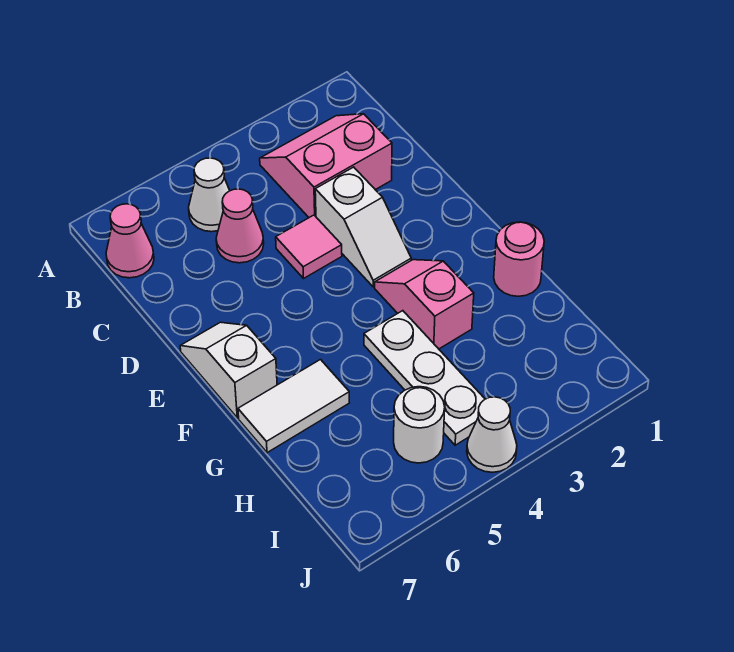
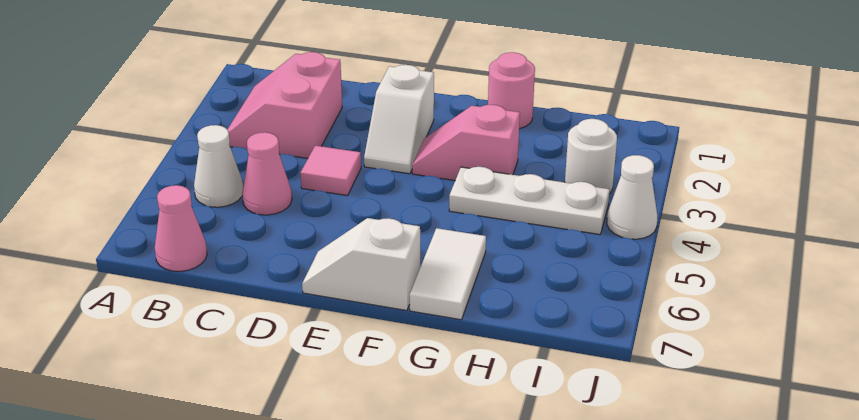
white slope D3:E3 level 1 top D -> white slope E2:E3 level 1 top 2
white round brick I5 level 1 -> white round brick I3 level 1

